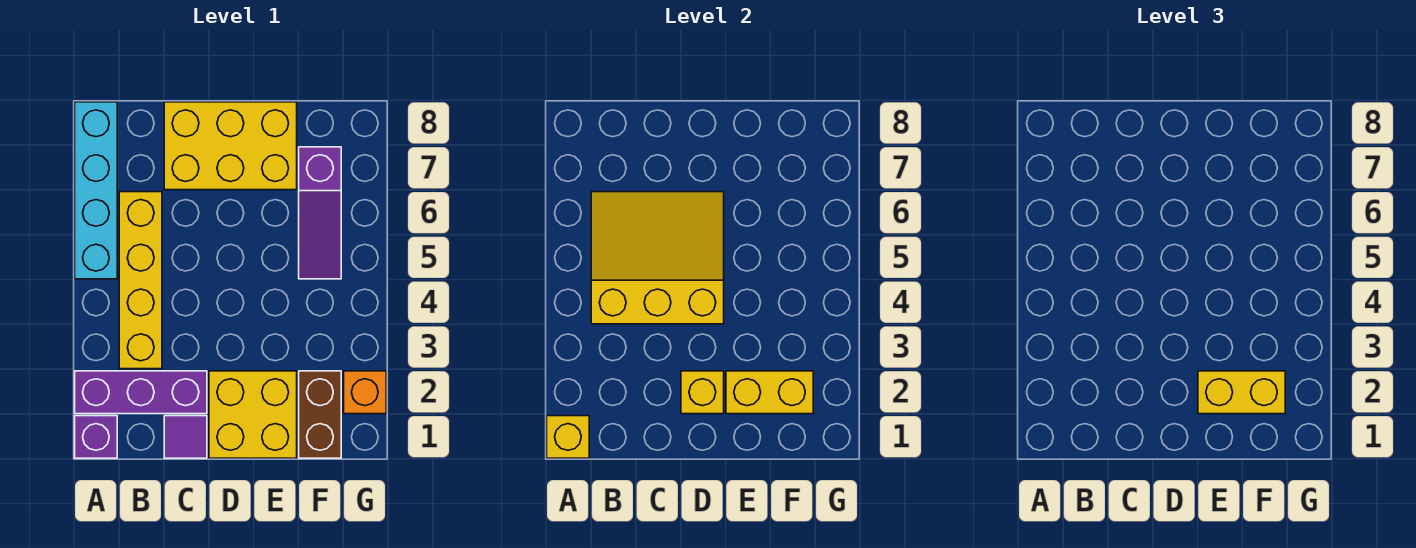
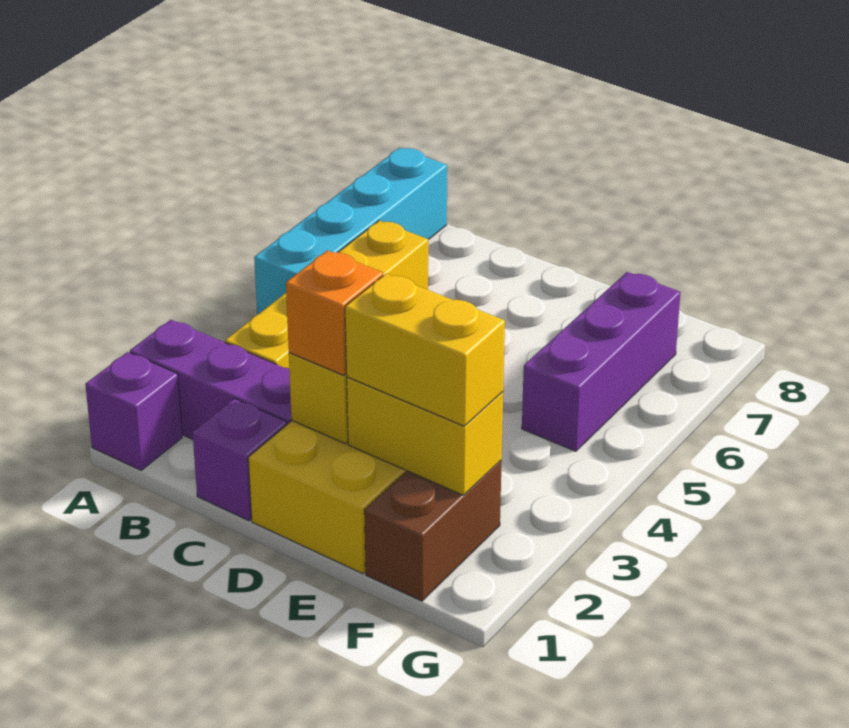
yellow brick A1 level 2 -> none
yellow slope B4:D6 level 2 top 4 -> none
purple tile C1 level 1 -> purple brick C1 level 1
yellow brick C7:E8 level 1 -> none
purple slope F5:F7 level 1 top 7 -> purple brick F5:F7 level 1
orange brick G2 level 1 -> orange brick D2 level 3

